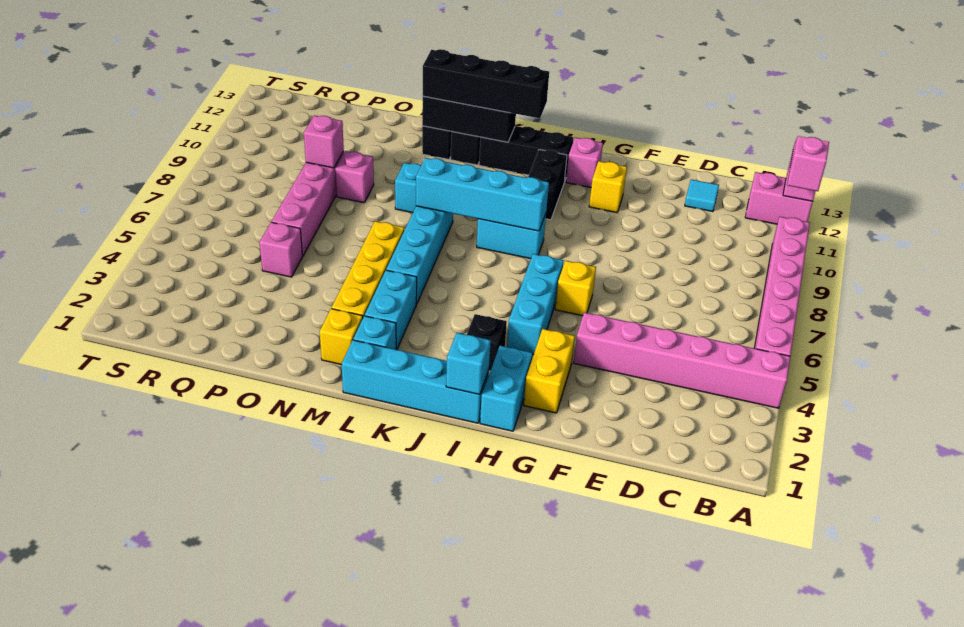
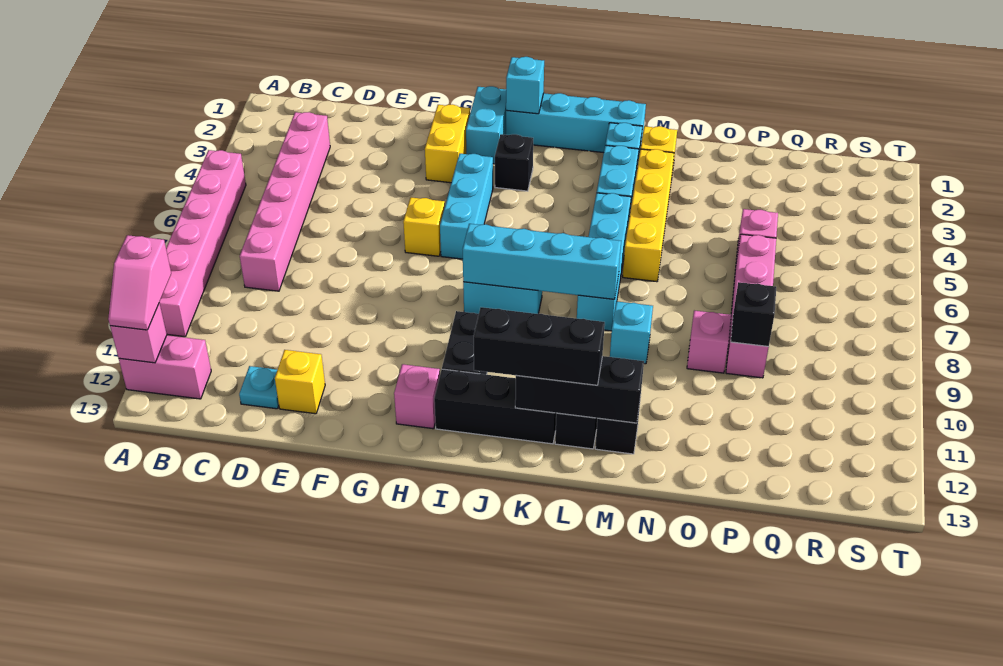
pink brick A4:F4 level 1 -> pink brick C3:C8 level 1
cyan tile D12 level 1 -> cyan plate D12 level 1
yellow brick G11 level 1 -> yellow brick E12 level 1
black brick J12:M12 level 3 -> black brick J12:L12 level 3
pink brick P9 level 2 -> black brick P9 level 2

